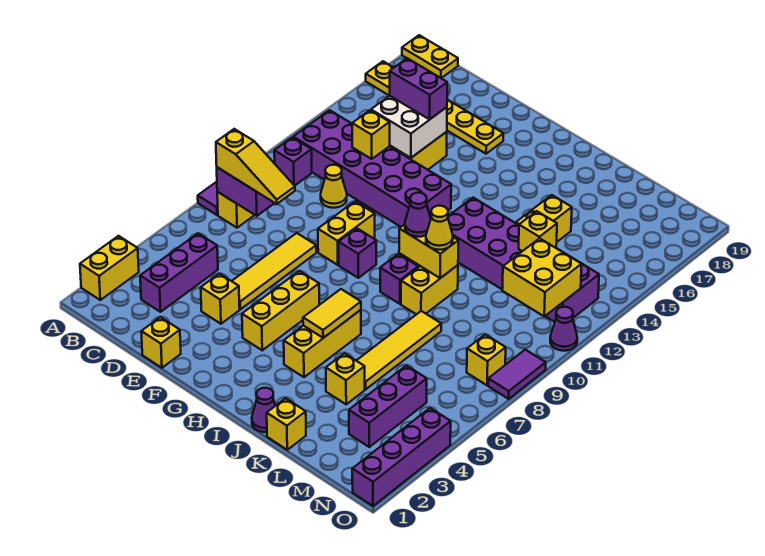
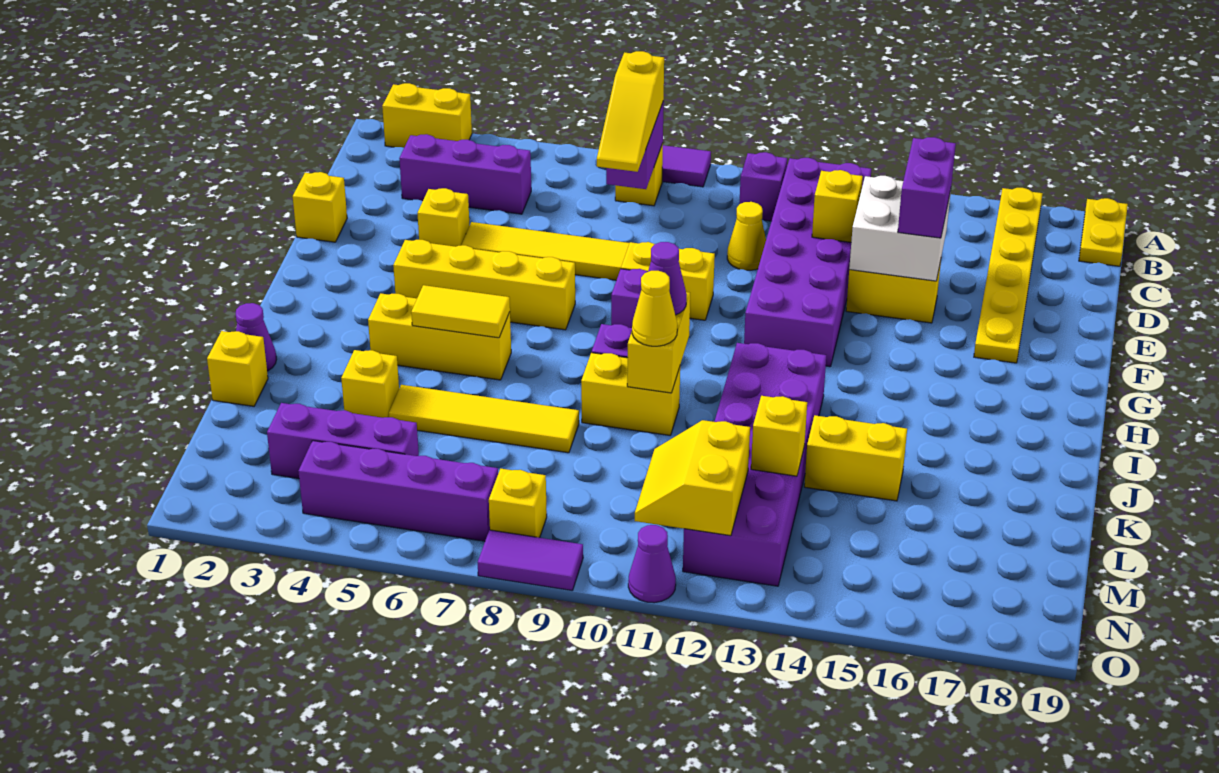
yellow brick G4:G6 level 1 -> yellow brick G4:G7 level 1
yellow brick M11:N12 level 2 -> yellow slope M11:N12 level 2 top 12
purple brick O1:O4 level 1 -> purple brick N4:N7 level 1

